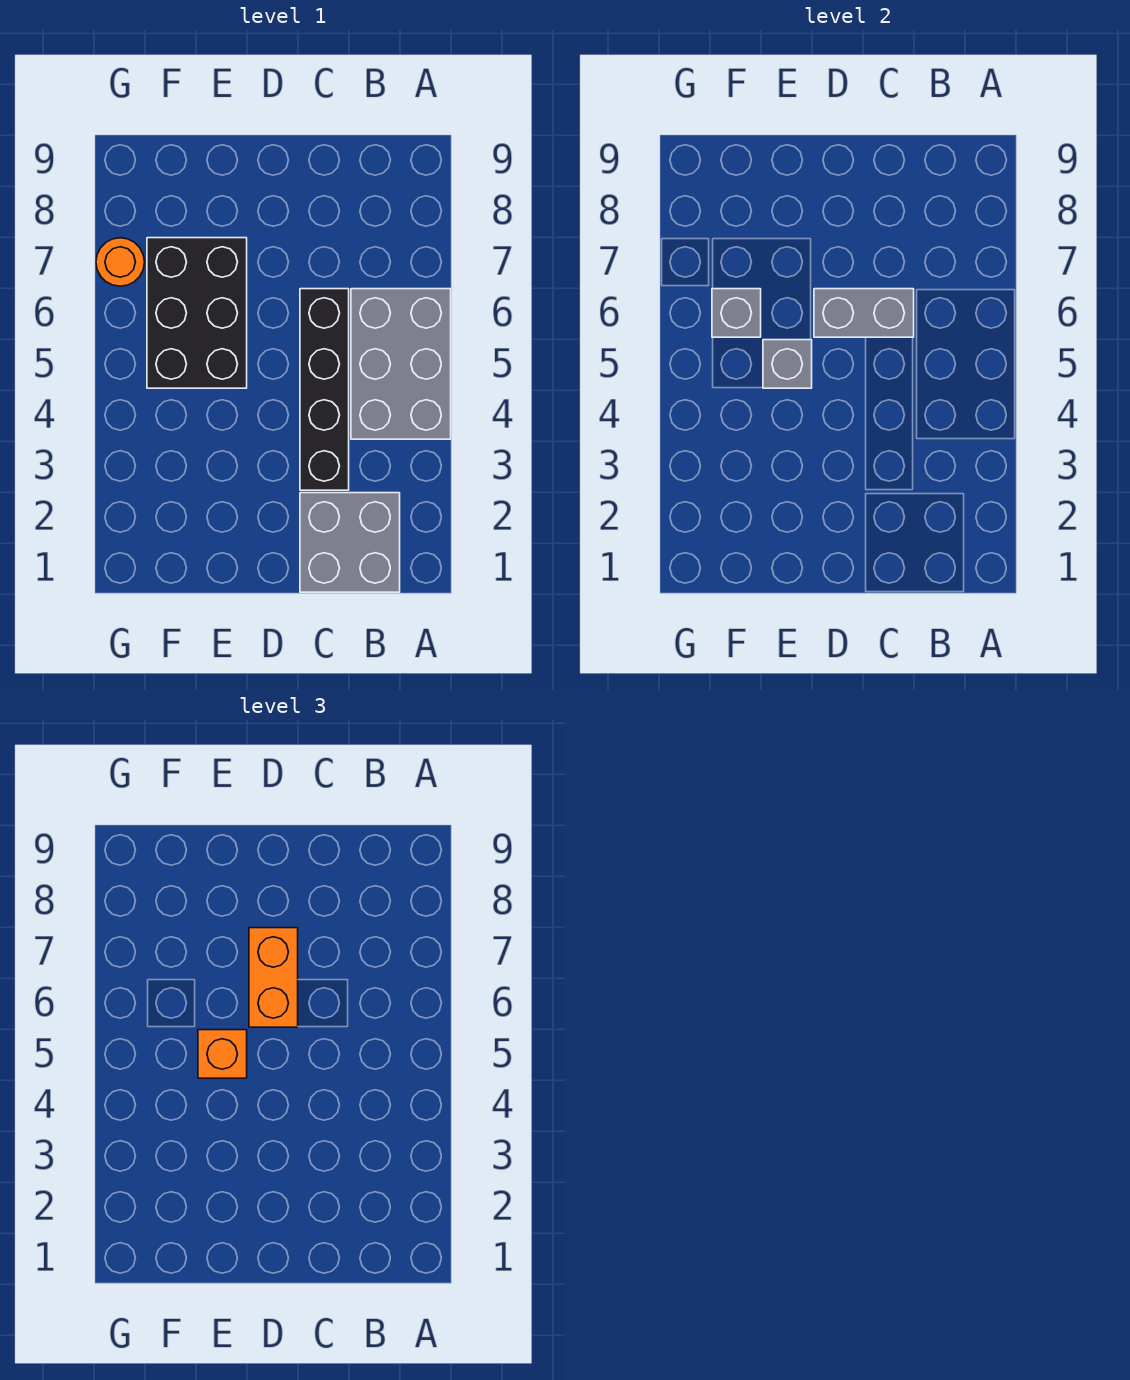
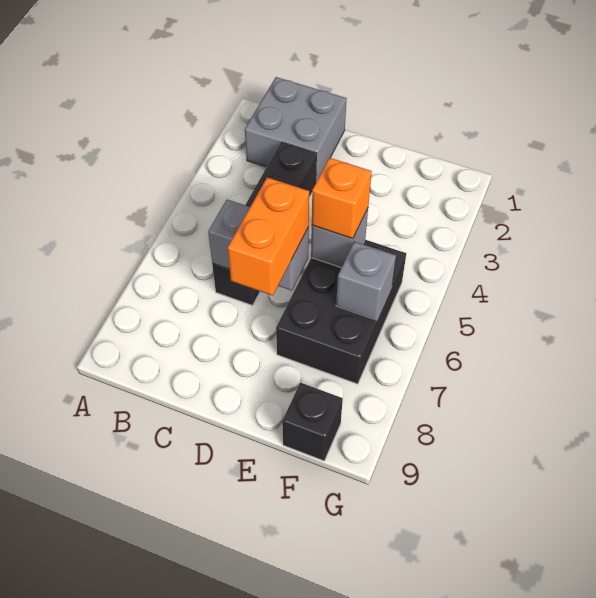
grey brick A4:B6 level 1 -> none
none -> black brick F9 level 1
orange round brick G7 level 1 -> none

